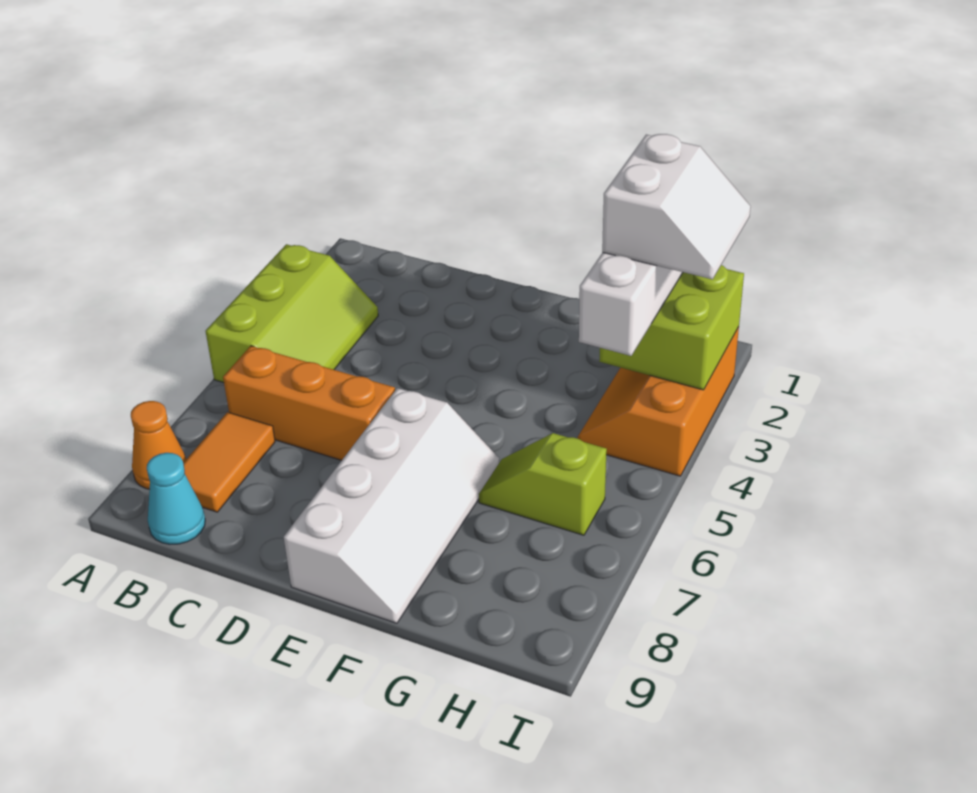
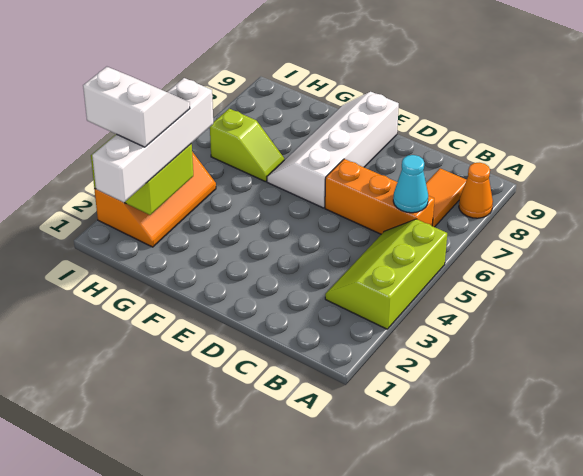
cyan cone B9 level 1 -> cyan cone B6 level 2
white slope H2:I3 level 4 top H -> white slope H2:I3 level 4 top 2

